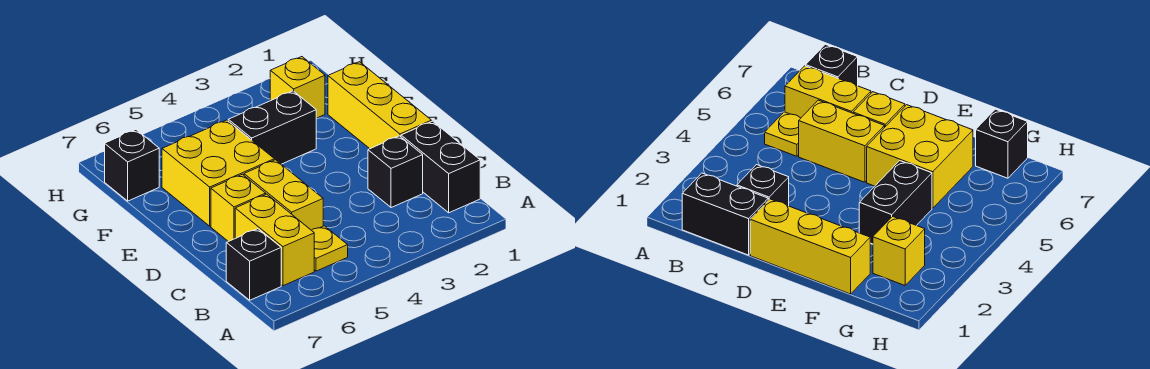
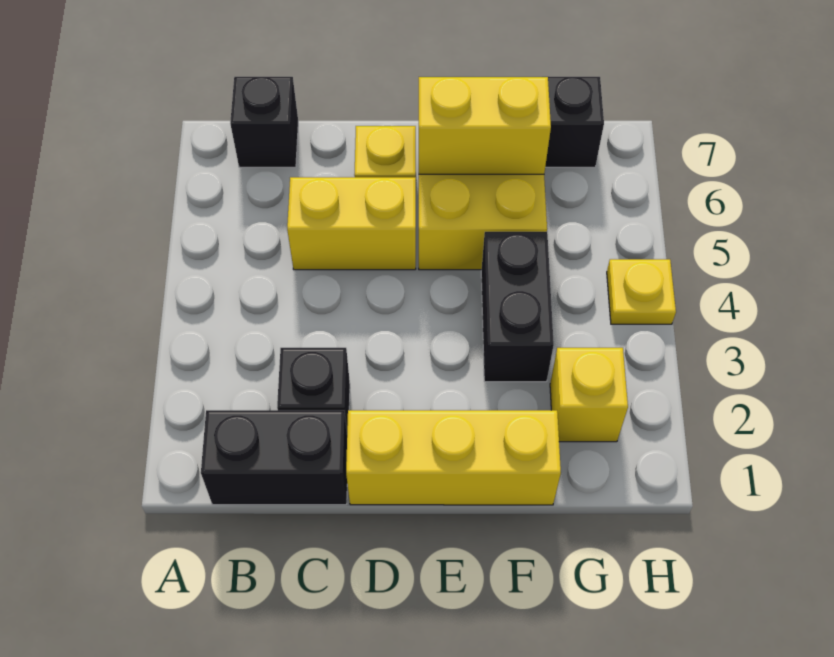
yellow plate B5 level 1 -> yellow plate H4 level 1
yellow brick B6:C6 level 1 -> yellow brick E6:F6 level 2

